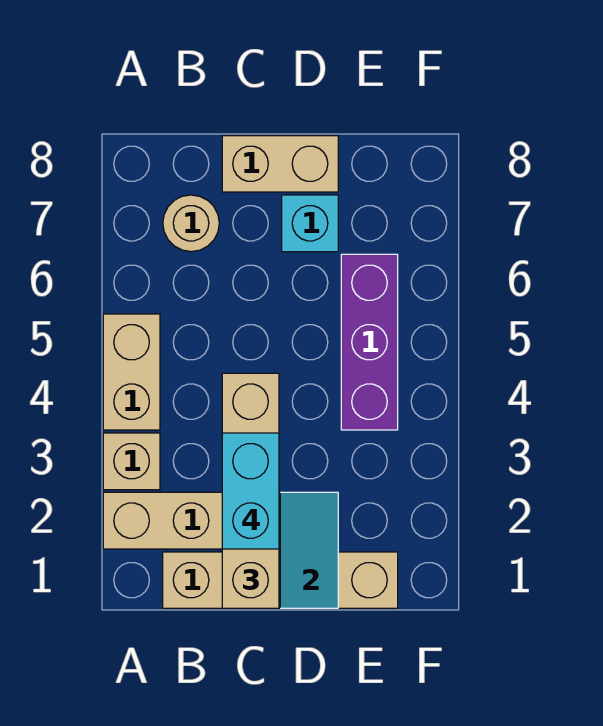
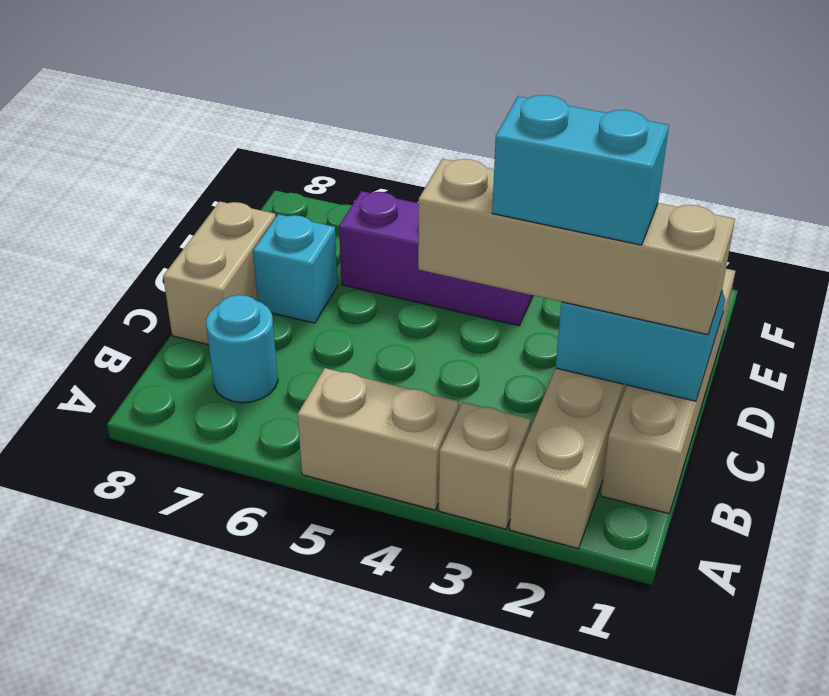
tan round brick B7 level 1 -> cyan round brick B7 level 1

